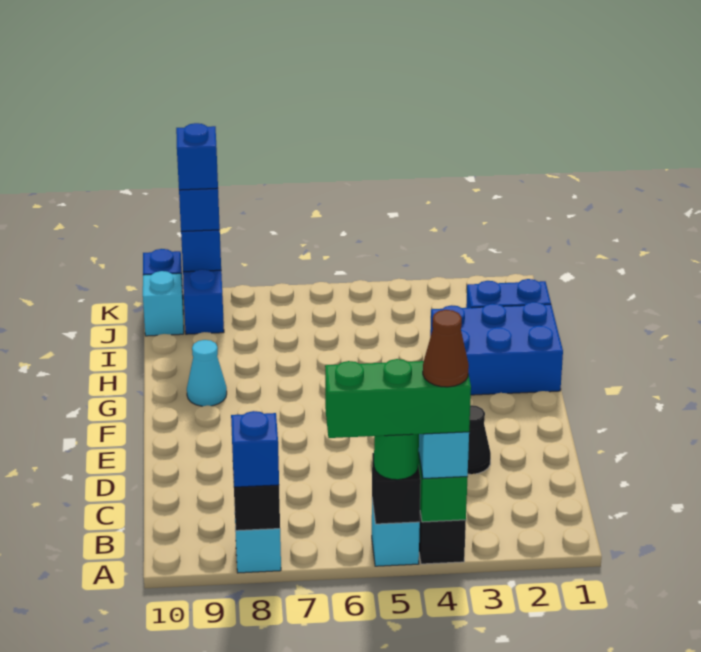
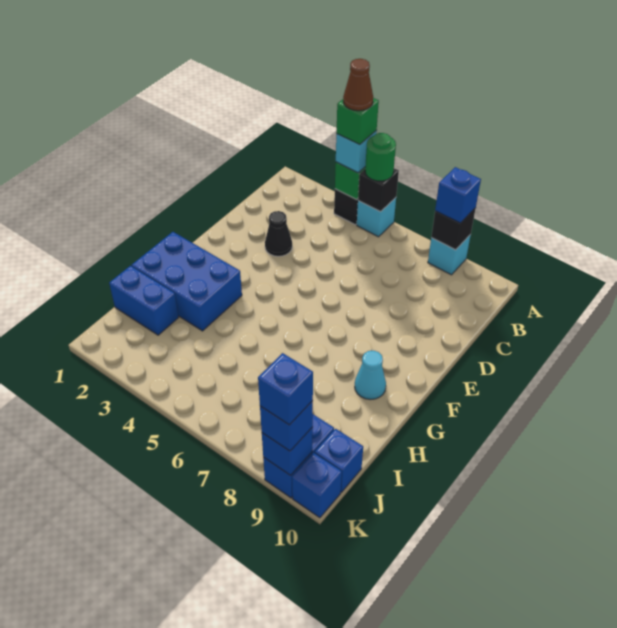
green brick A4:A6 level 4 -> green brick A4 level 4
cyan brick J10 level 1 -> blue brick J10 level 1

